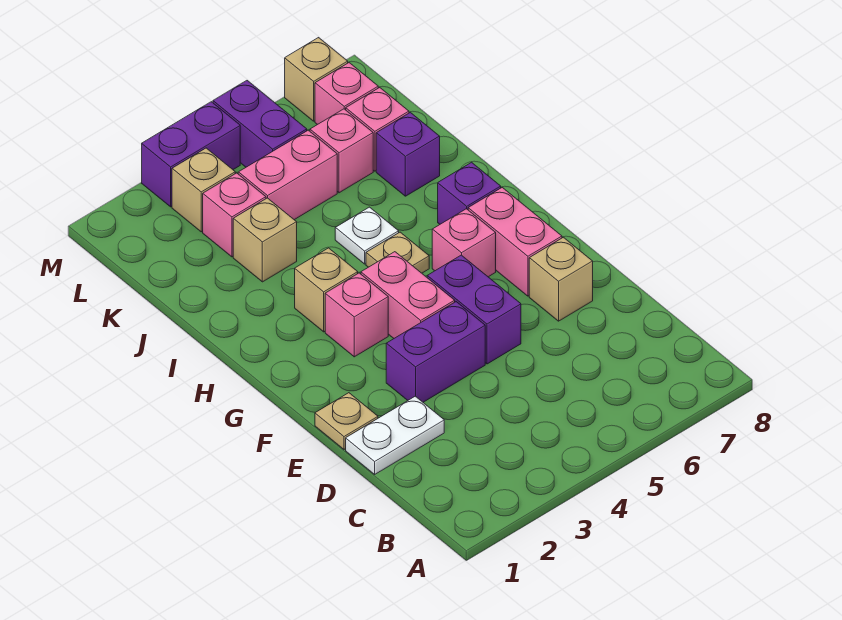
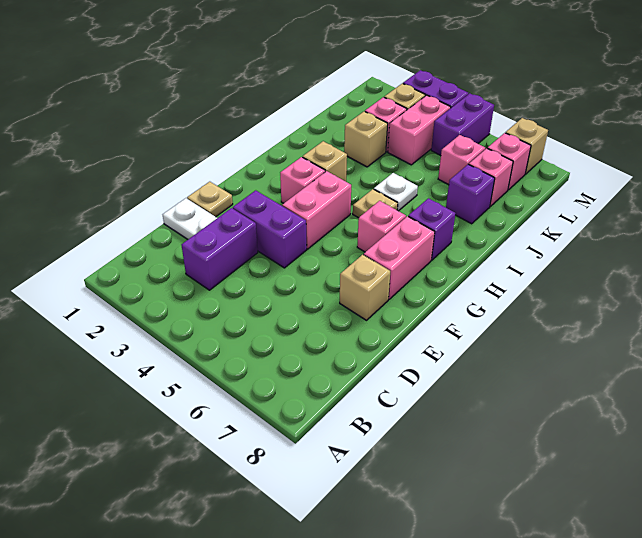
purple brick E5:F5 level 1 -> purple brick C3:D3 level 1
pink brick K4:K5 level 1 -> pink brick K4:L4 level 1

